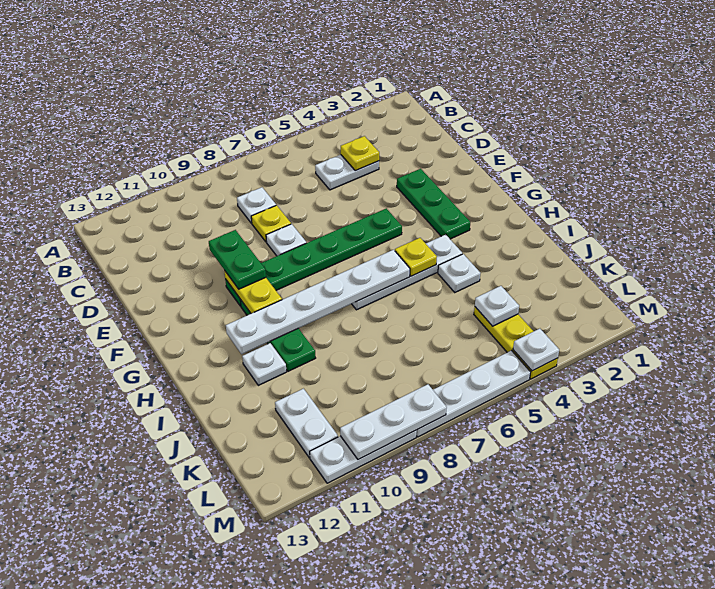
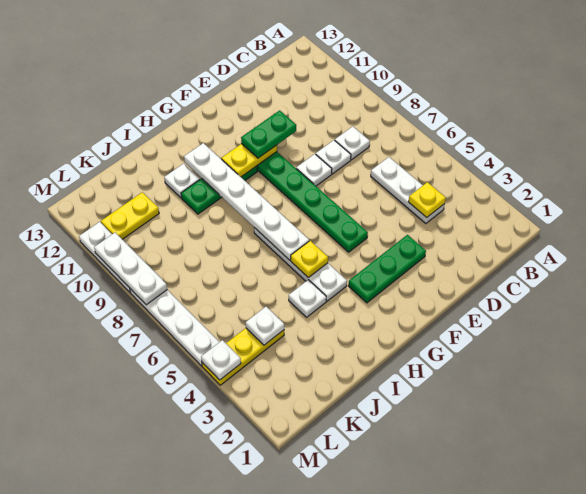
white plate C4:C5 level 1 -> white plate C4:C6 level 1
yellow plate D8 level 1 -> white plate D8 level 1
white plate K11:L11 level 1 -> yellow plate K11:L11 level 1

